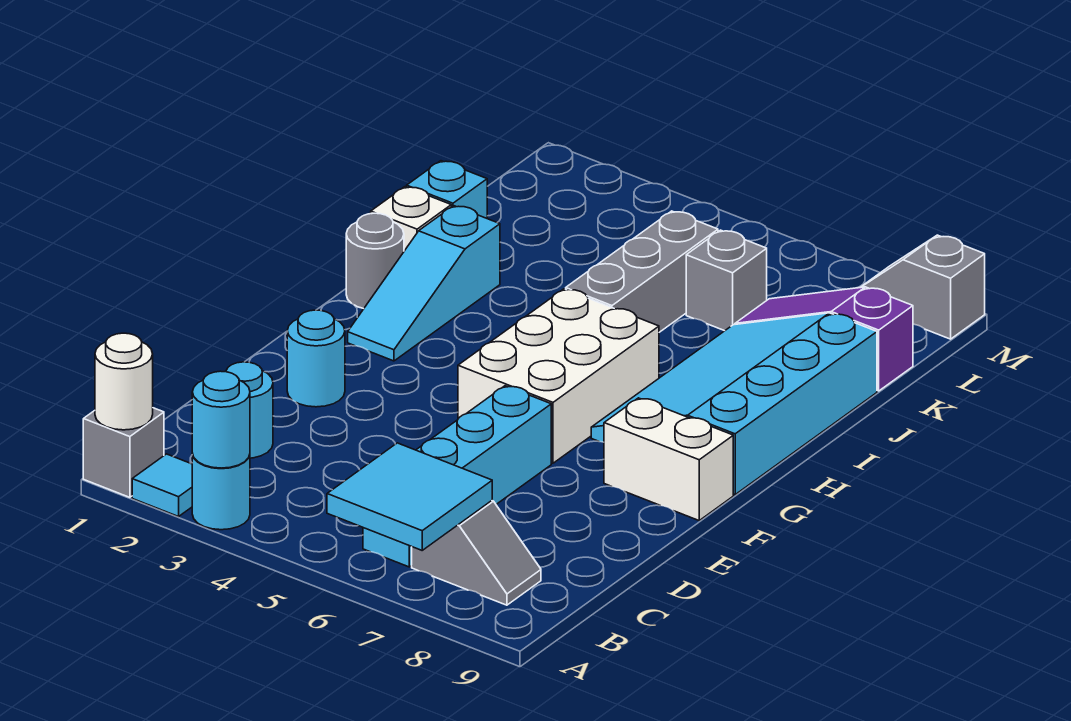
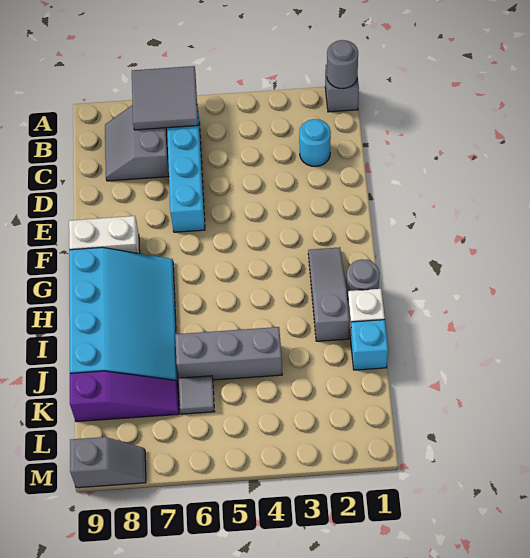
white round brick A1 level 2 -> grey round brick A1 level 2
cyan tile A2 level 1 -> none
cyan round brick A3 level 1 -> none
cyan round brick A3 level 2 -> none
cyan tile A6:B7 level 2 -> grey tile A6:B7 level 2
grey slope B7:B8 level 1 top 7 -> grey slope B7:C8 level 1 top 7
cyan round brick E2 level 1 -> none
white brick F5:H6 level 1 -> none
cyan slope G2:I2 level 1 top I -> grey slope G2:I2 level 1 top I
grey brick I5:K5 level 1 -> grey brick J4:J6 level 1
grey brick K6 level 1 -> grey tile K6 level 1

